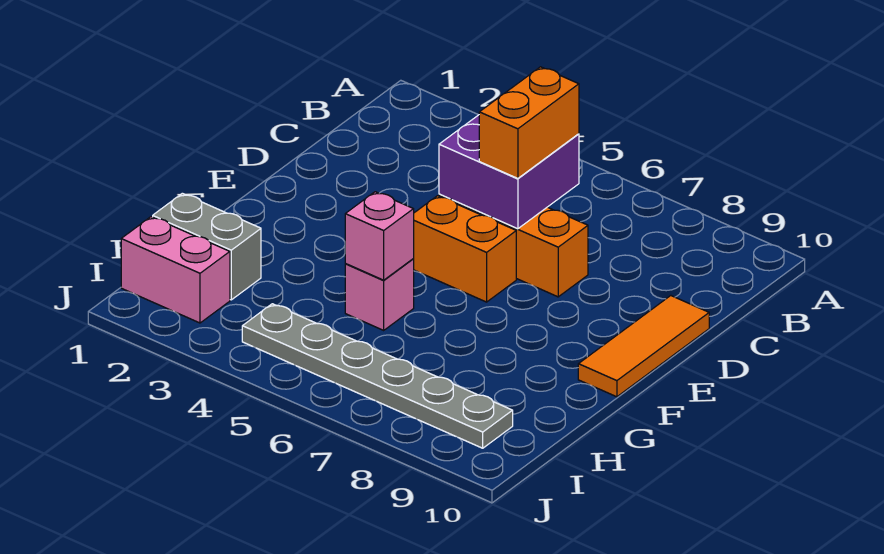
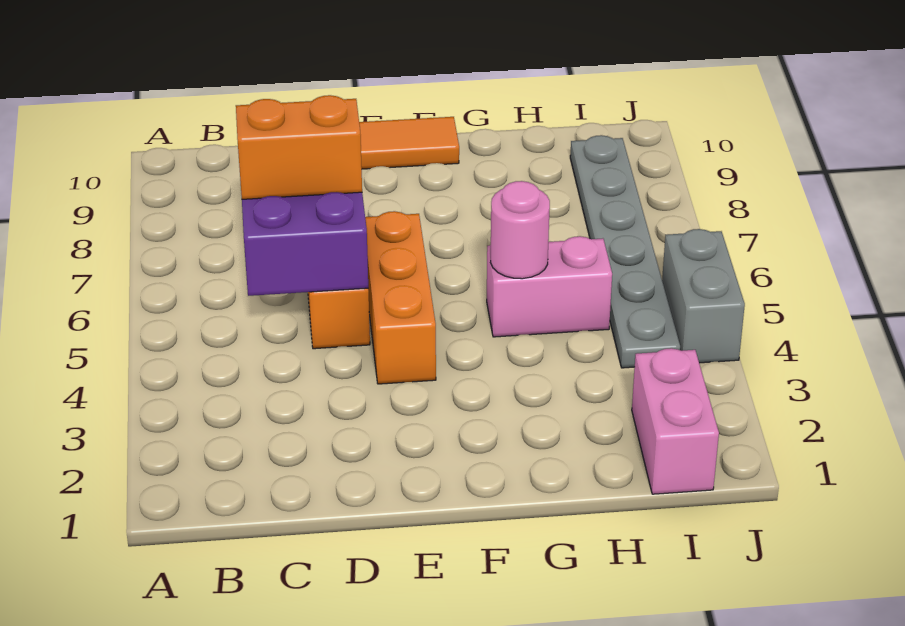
orange brick E5:E6 level 1 -> orange brick E4:E6 level 1
pink brick G5 level 1 -> pink brick G5:H5 level 1
pink brick G5 level 2 -> pink round brick G5 level 2
grey brick H1:H2 level 1 -> grey brick J4:J5 level 1

